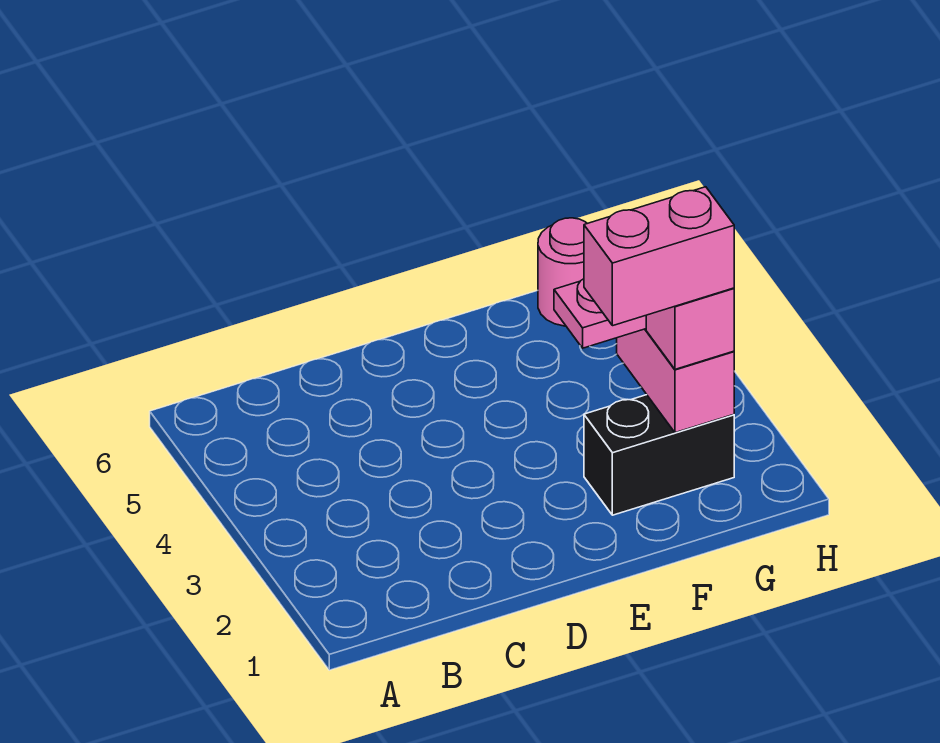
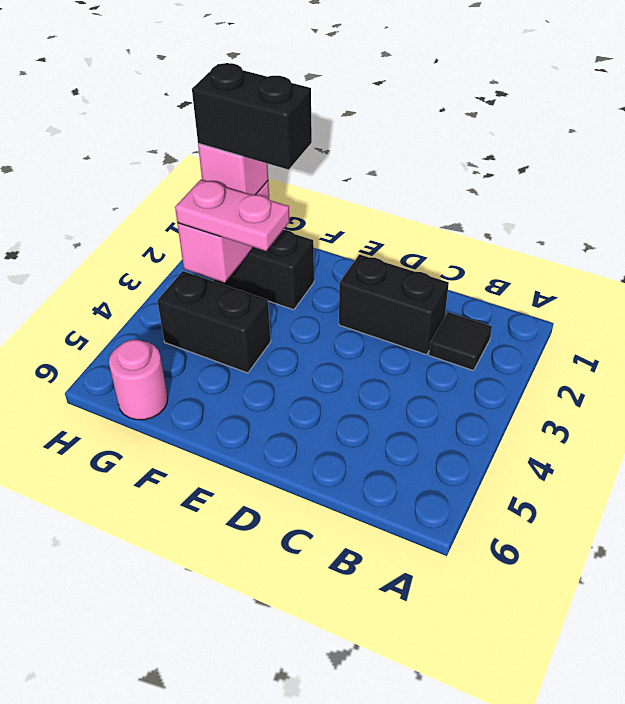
none -> black tile B2 level 1
none -> black brick C2:D2 level 1
pink brick F2:G2 level 4 -> black brick F2:G2 level 4
none -> black brick F4:G4 level 1

